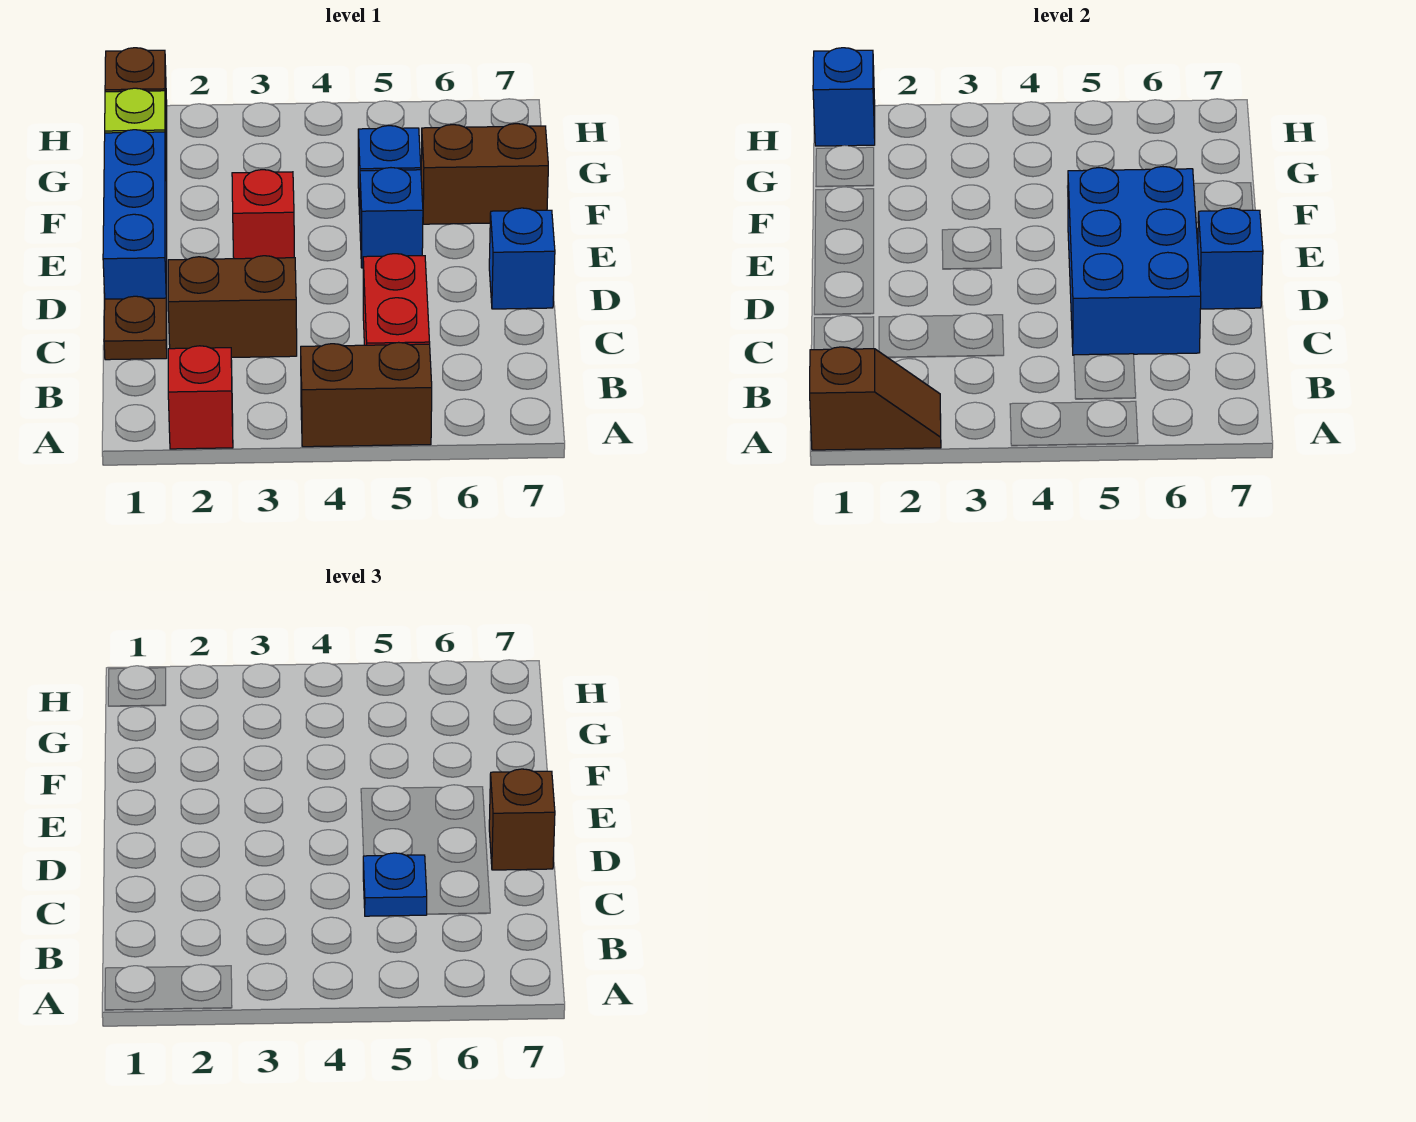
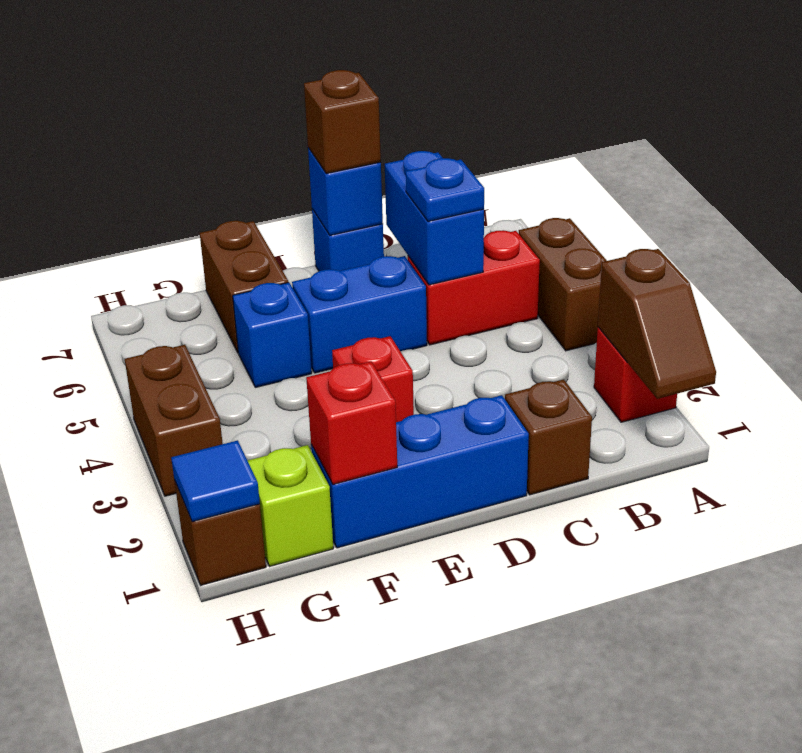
brown slope A1:A2 level 2 top 1 -> brown slope A1:A2 level 2 top 2
brown plate C1 level 1 -> brown brick C1 level 1
brown brick C2:C3 level 1 -> brown brick H3:H4 level 1
blue brick C5:E6 level 2 -> blue brick C5:C6 level 2
blue brick E5 level 1 -> blue brick D5:E5 level 1
none -> red brick F1 level 2
blue brick H1 level 2 -> blue tile H1 level 2

